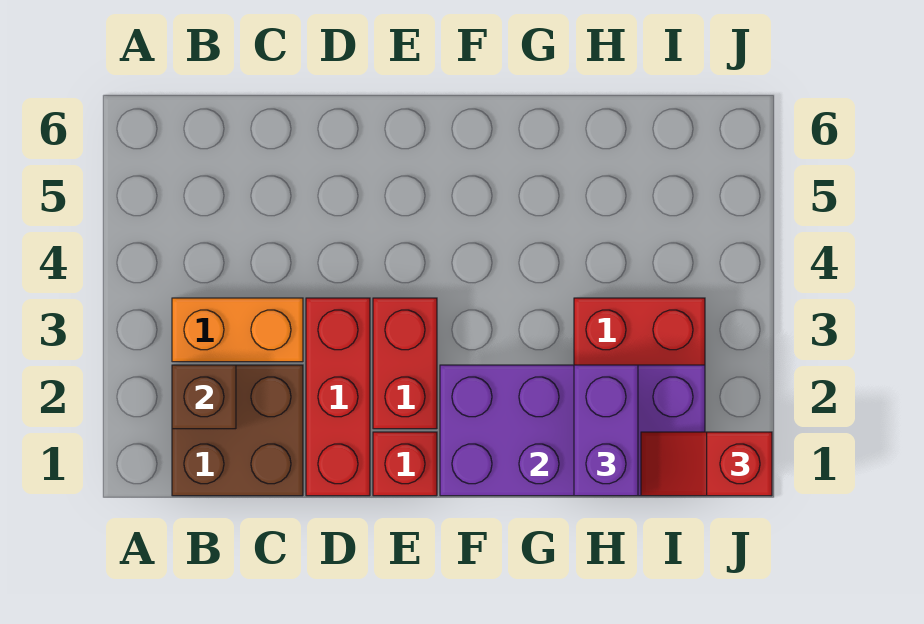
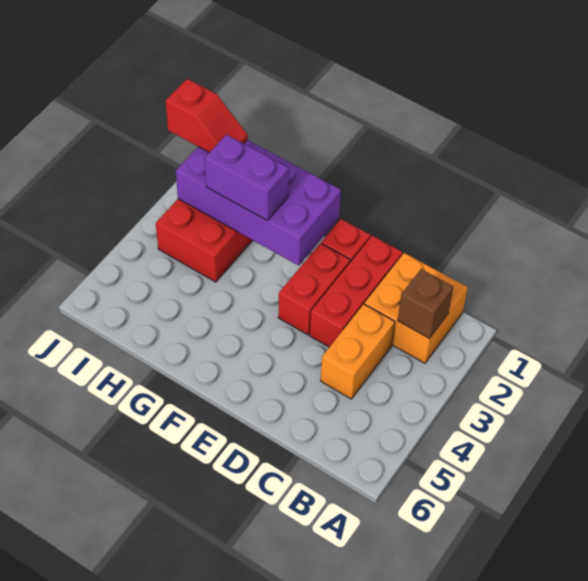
brown brick B1:C2 level 1 -> orange brick B1:C2 level 1
orange brick B3:C3 level 1 -> orange brick C3:C4 level 1
purple brick H1:H2 level 3 -> purple brick G2:H2 level 3

